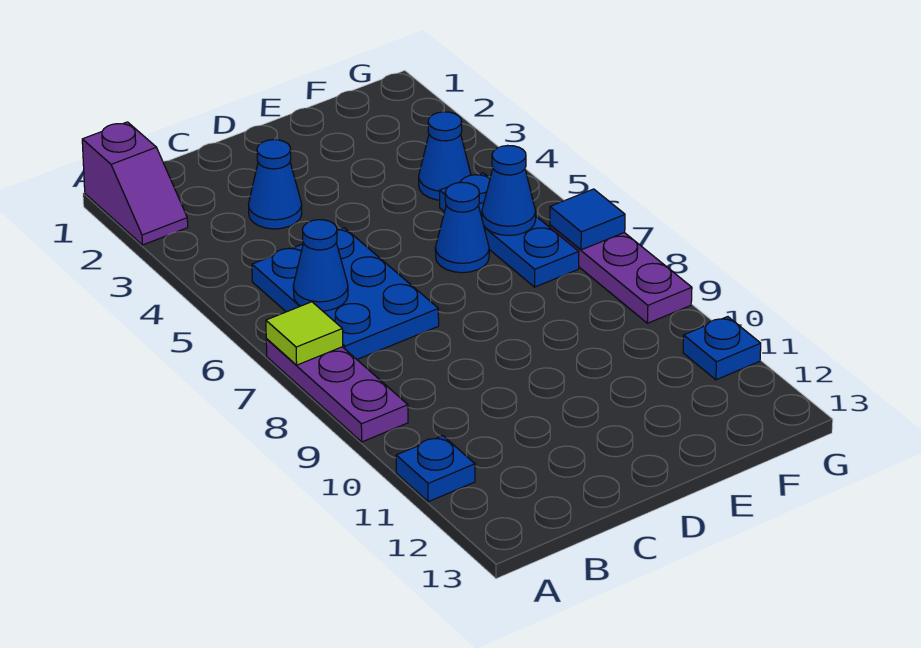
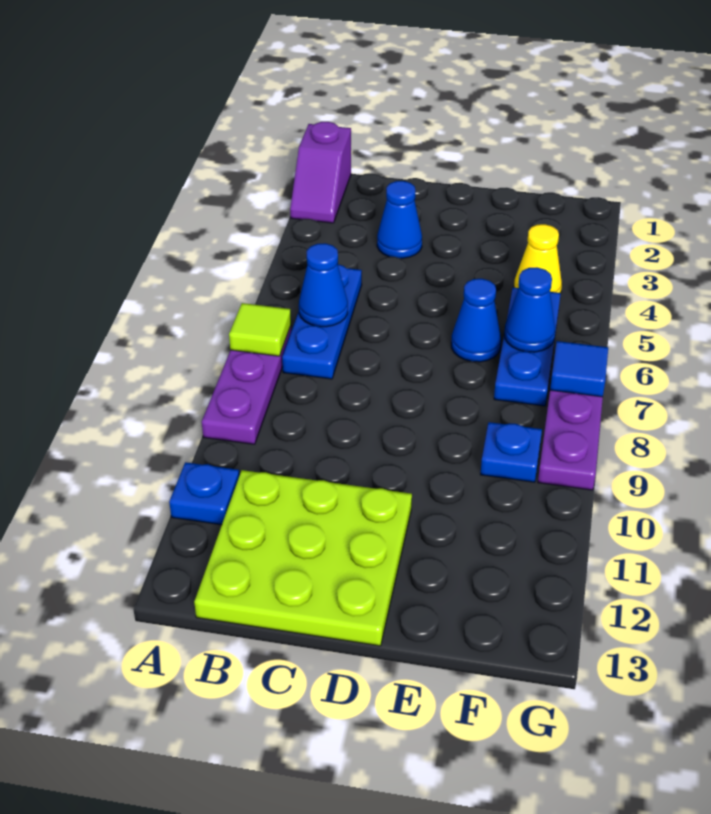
blue plate B5:C7 level 1 -> blue plate B5:B7 level 1
none -> lime plate B11:D13 level 1
blue cone F4 level 1 -> yellow cone F4 level 1
blue plate G11 level 1 -> blue plate F9 level 1

